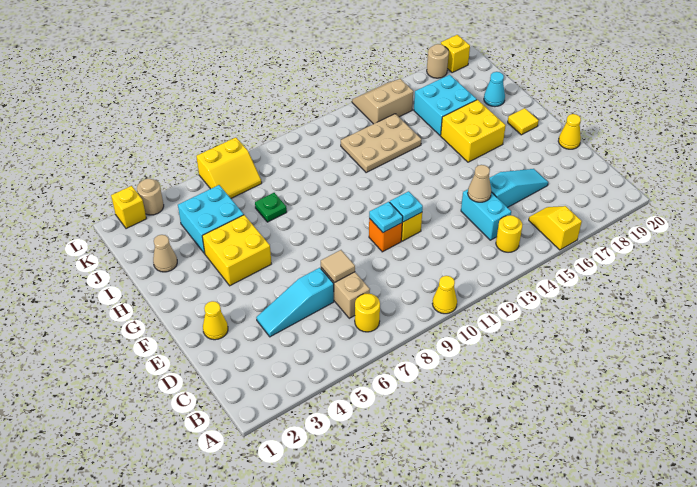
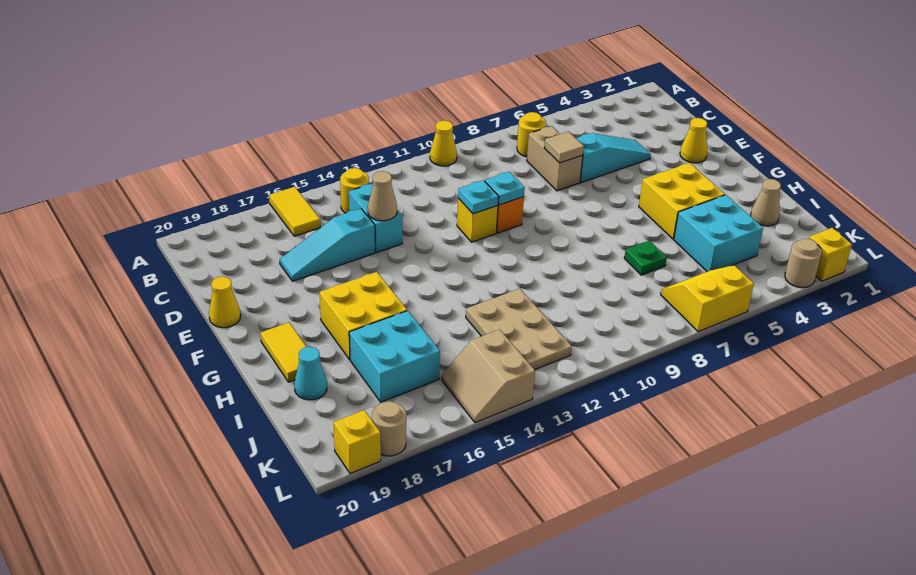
yellow slope A16:B16 level 1 top A -> yellow tile A16:B16 level 1
yellow tile G19 level 1 -> yellow tile G19:H19 level 1
tan plate I12:J14 level 1 -> tan plate I12:K13 level 1
tan slope K14:L15 level 1 top K -> tan slope K14:L15 level 1 top 14

